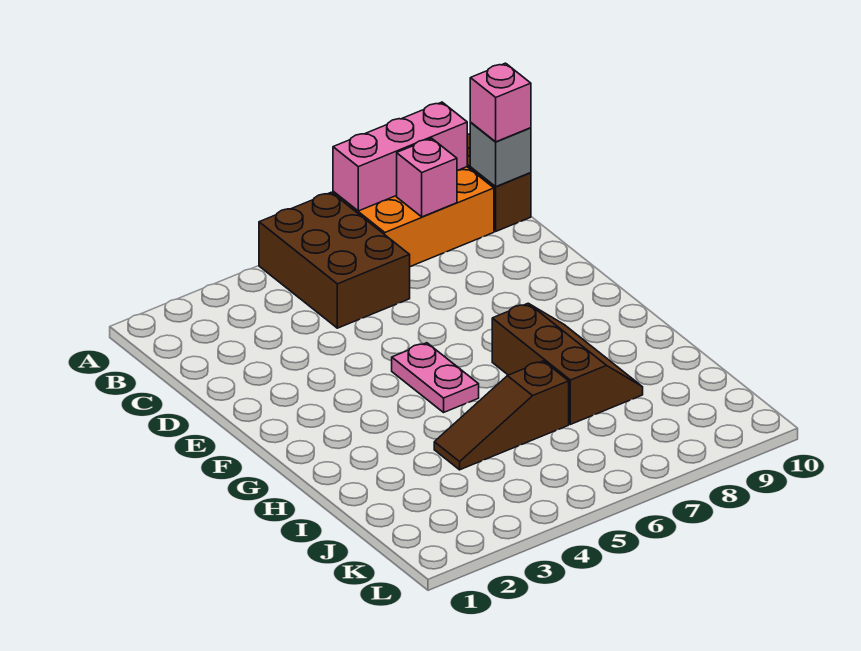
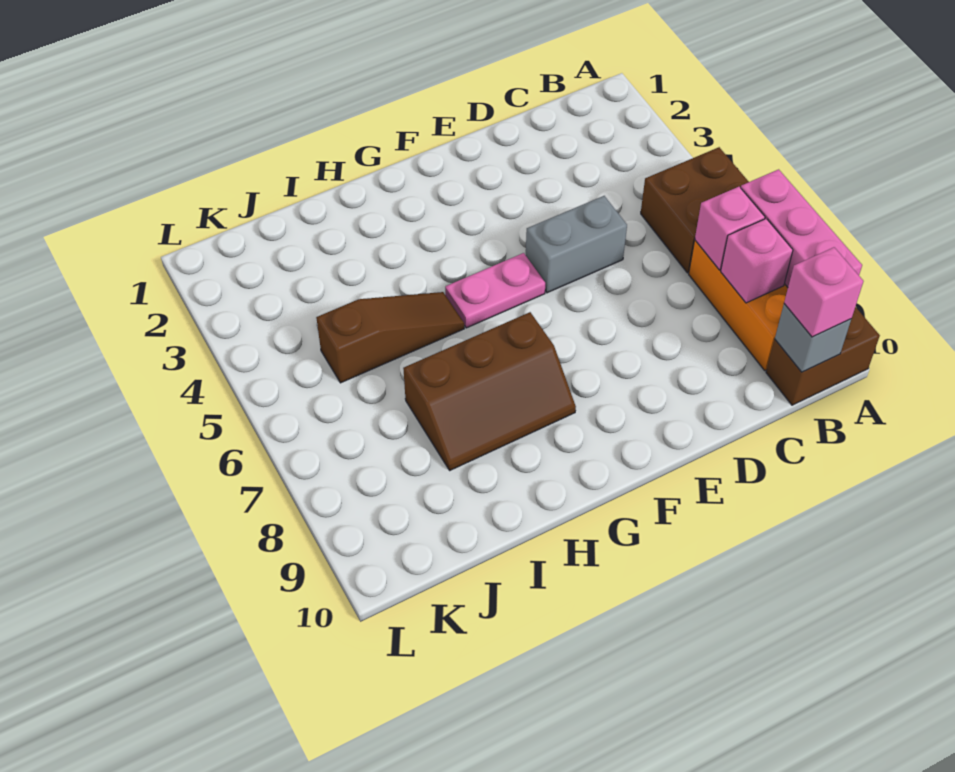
brown brick A5:C6 level 1 -> brown brick A5:B6 level 1
none -> pink brick B7 level 2
none -> grey brick D5:E5 level 1
brown slope I4:I6 level 1 top 6 -> brown slope H5:J5 level 1 top J

